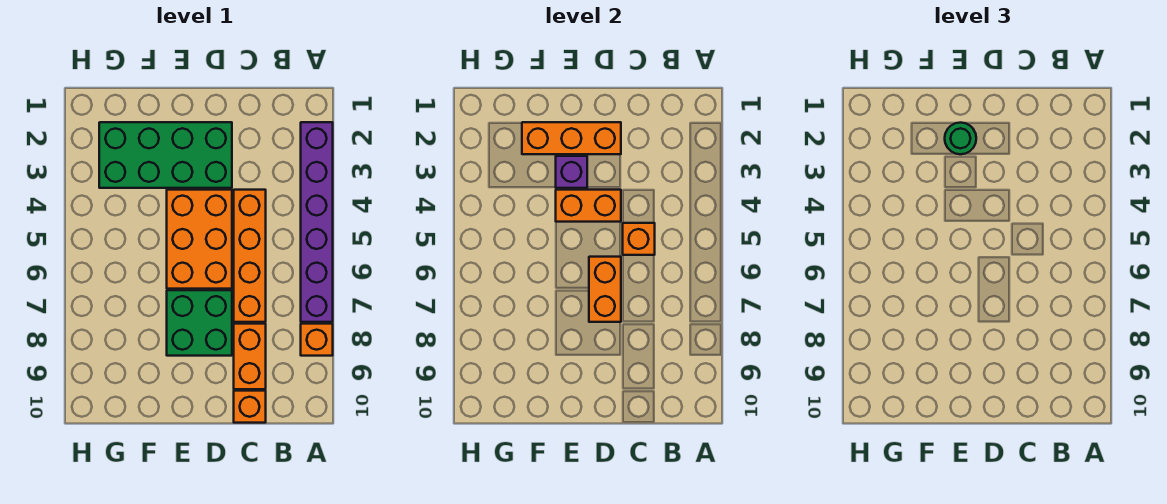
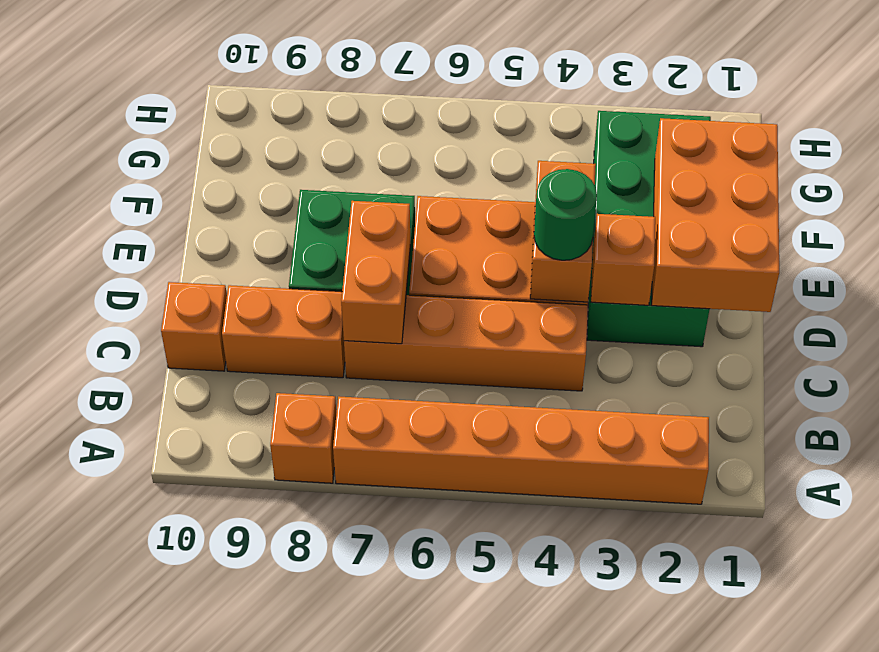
purple brick A2:A7 level 1 -> orange brick A2:A7 level 1
orange brick C5 level 2 -> orange brick D3 level 2
orange brick D2:F2 level 2 -> orange brick D1:F2 level 2
orange brick D6:D7 level 2 -> orange brick C7:D7 level 2
green round brick E2 level 3 -> green round brick D4 level 3
purple brick E3 level 2 -> none

